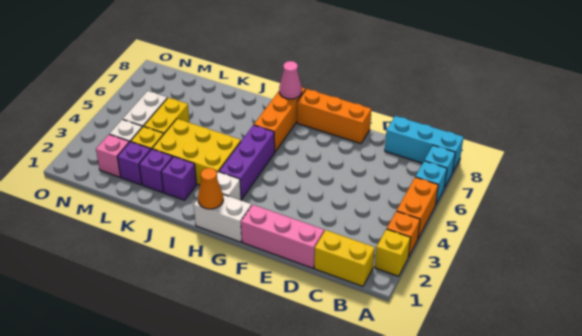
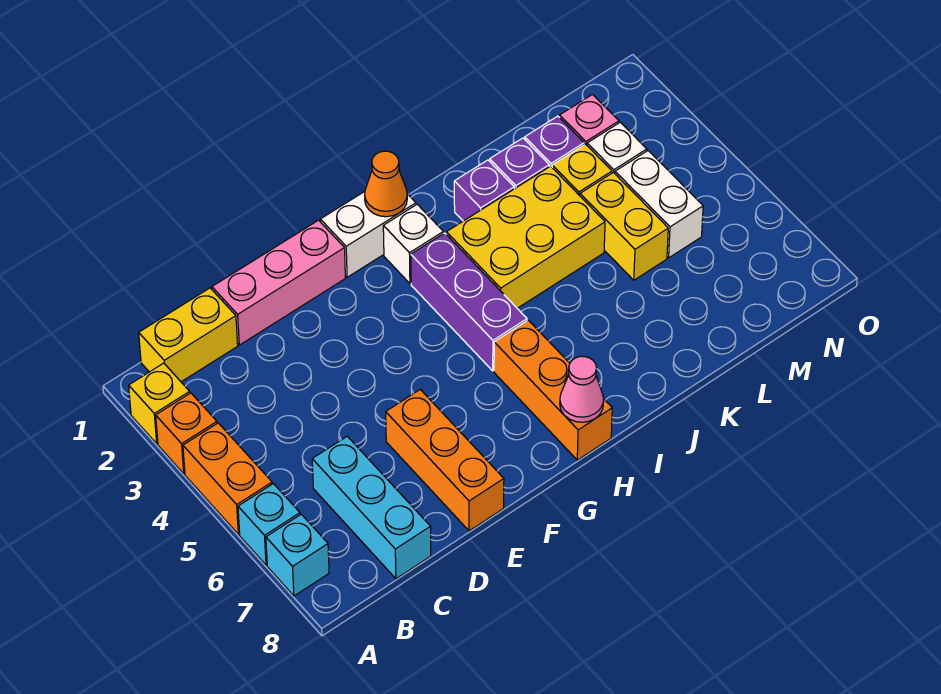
cyan brick A8:C8 level 1 -> cyan brick C6:C8 level 1
orange brick E8:G8 level 1 -> orange brick E6:E8 level 1

